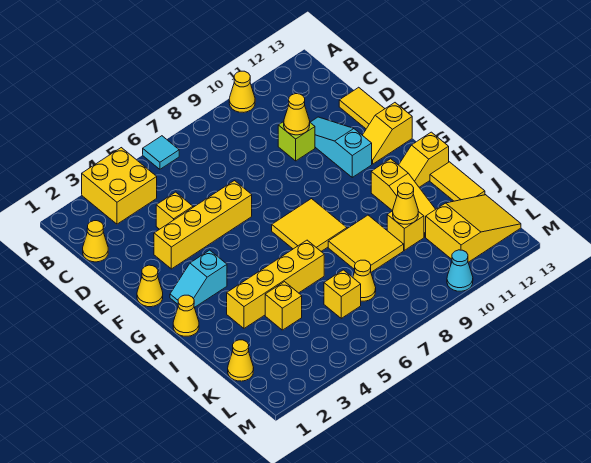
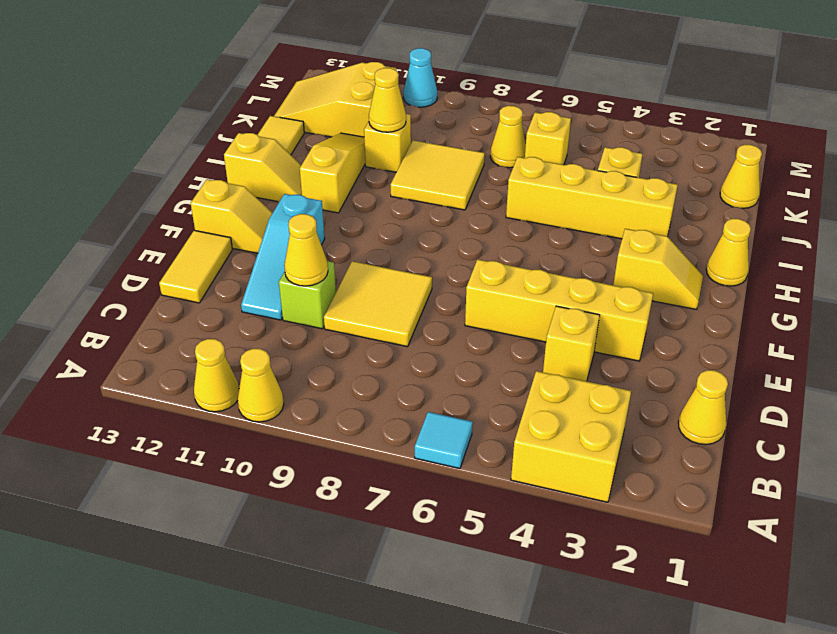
yellow cone F1 level 1 -> yellow cone A11 level 1
cyan slope G2:G3 level 1 top 3 -> yellow slope G2:G3 level 1 top 3
yellow tile G7:H8 level 1 -> yellow tile D8:E9 level 1

